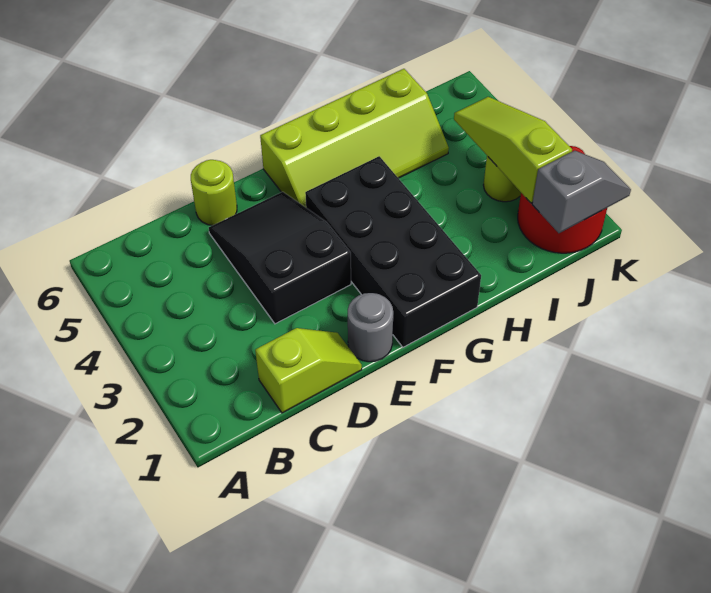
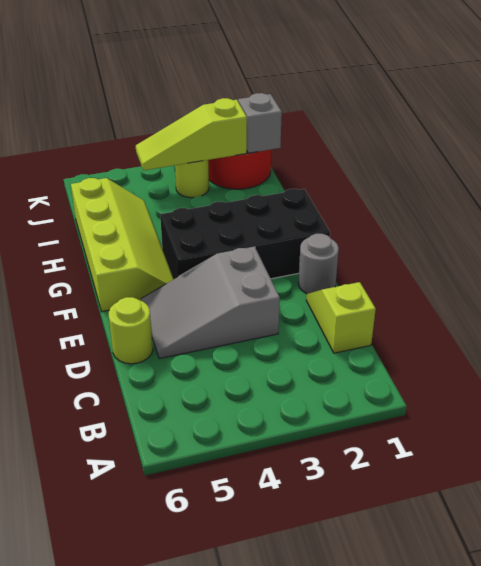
black slope D3:E5 level 1 top 3 -> grey slope D3:E5 level 1 top 3

